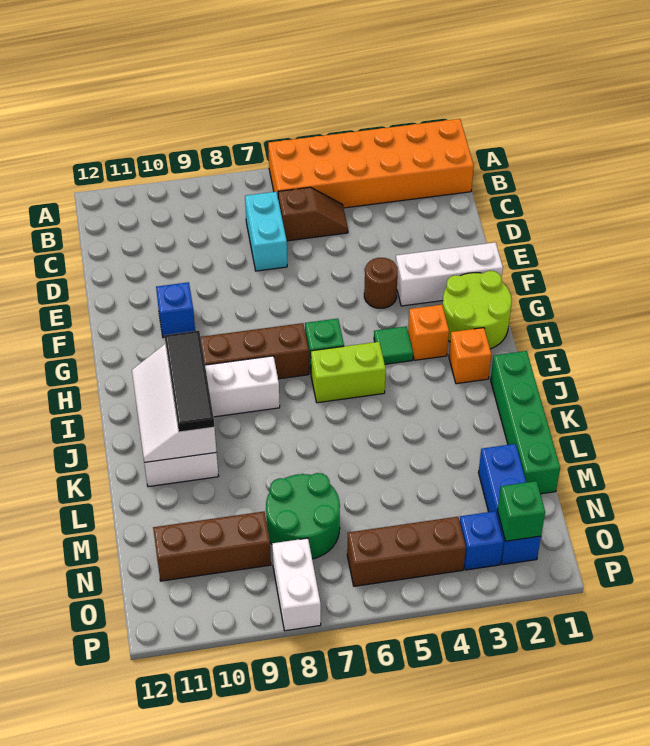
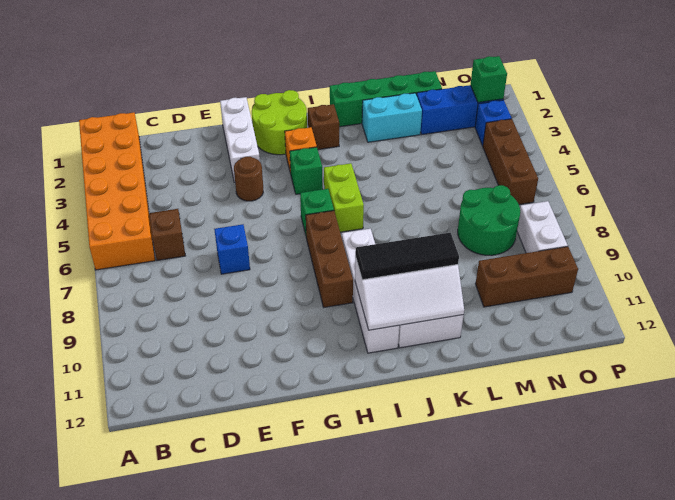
cyan brick C7:D7 level 1 -> cyan brick K2:L2 level 1
blue brick F10 level 1 -> blue brick E7 level 1
green tile H4 level 1 -> green brick H4 level 1
orange brick I2 level 1 -> brown brick I2 level 1
brown brick N9:N11 level 1 -> brown brick M10:O10 level 1
white brick O8:P8 level 1 -> white brick O8:O9 level 1

